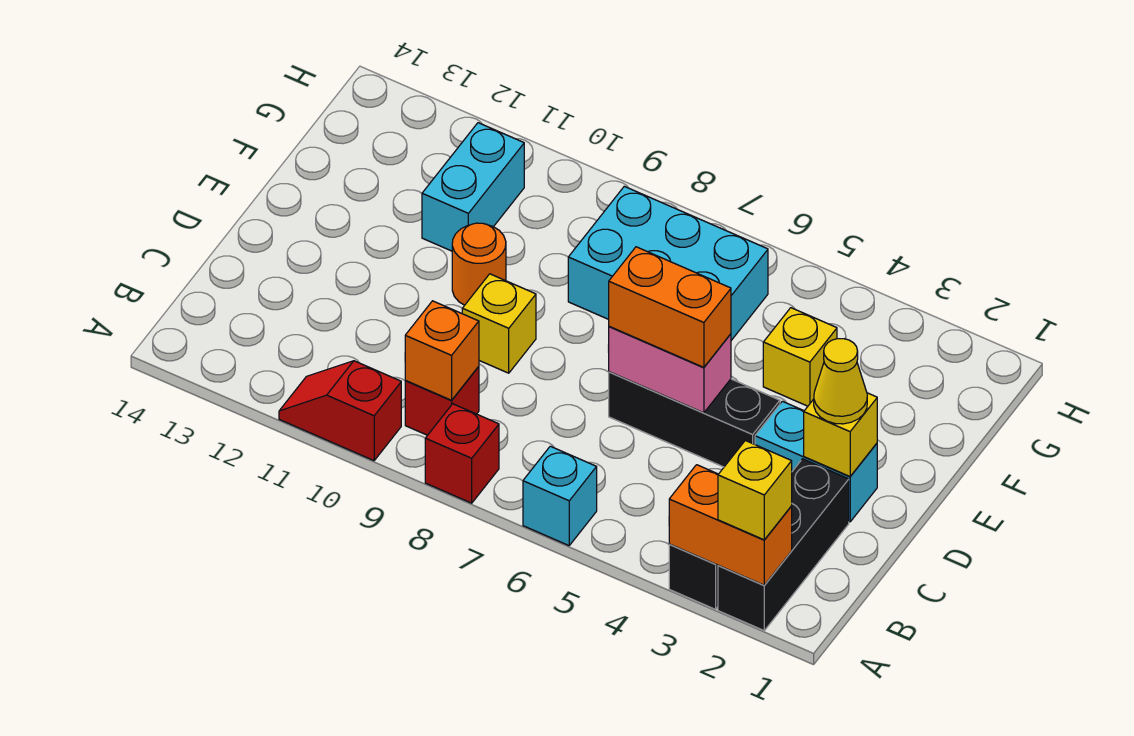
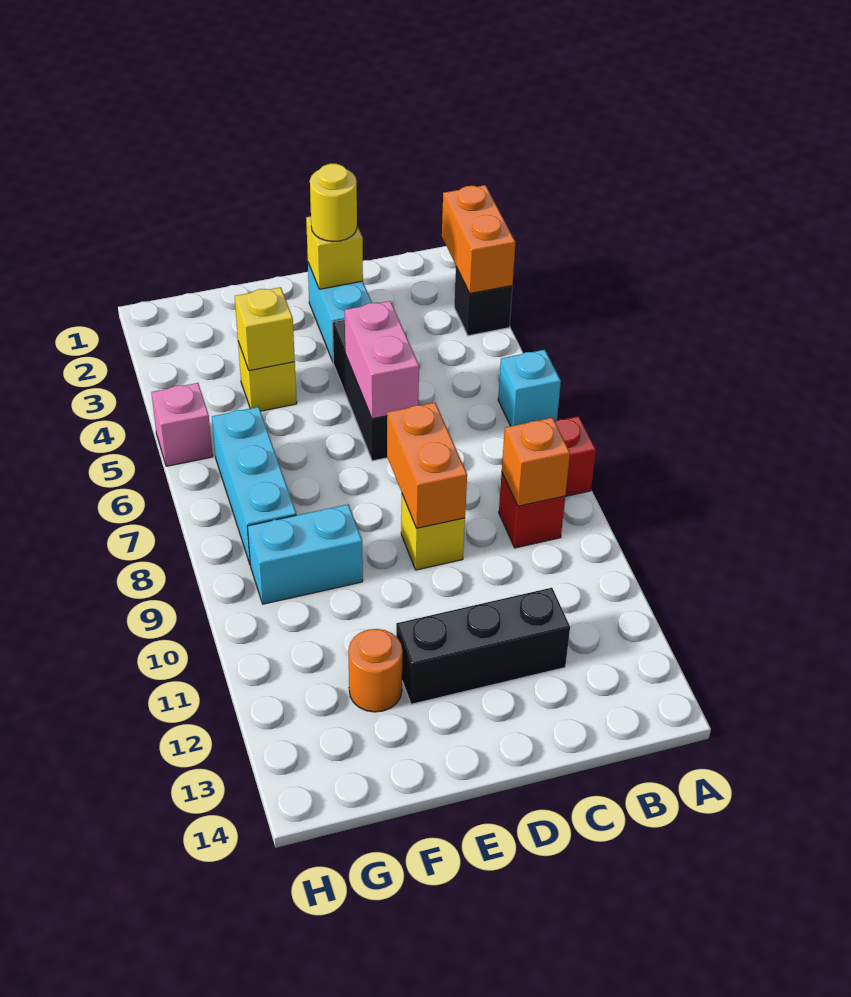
black brick A2:C2 level 1 -> black brick C12:E12 level 1
yellow brick A2 level 3 -> yellow brick F4 level 2
red slope A10:A11 level 1 top 10 -> none
yellow cone D2 level 3 -> yellow round brick D2 level 3
orange brick D5:D6 level 3 -> orange brick D8:D9 level 2
orange round brick E10 level 1 -> orange round brick F12 level 1
cyan brick F6:G8 level 1 -> cyan brick G6:G8 level 1
cyan brick F11:G11 level 1 -> cyan brick F9:G9 level 1
none -> pink brick H5 level 1

